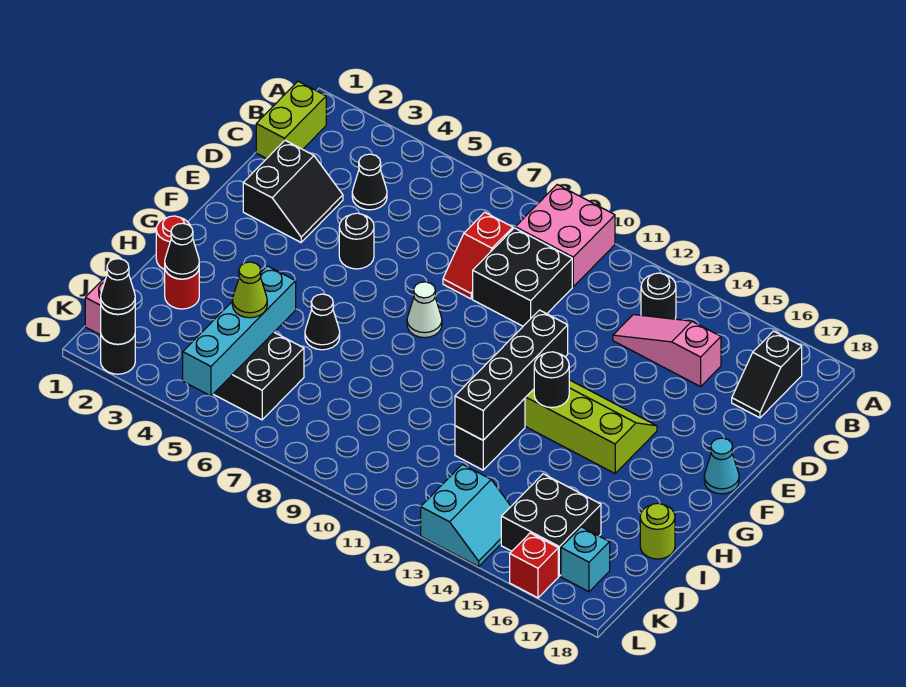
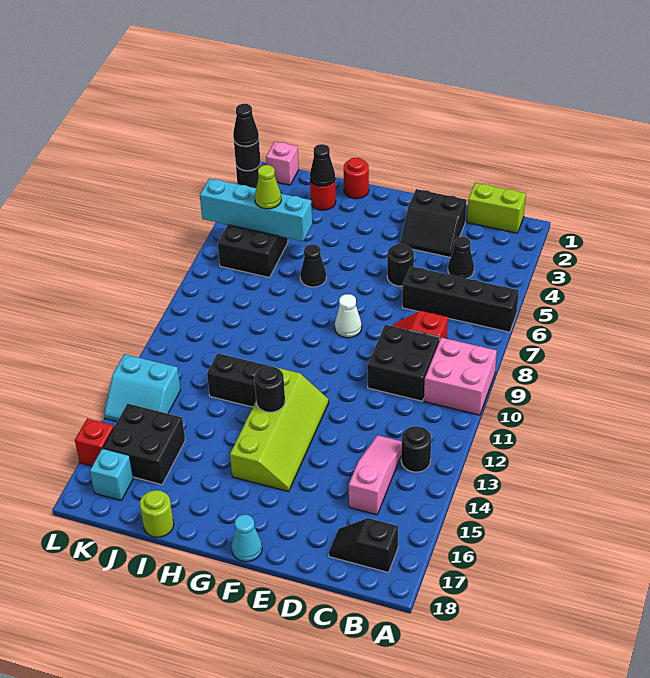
black brick F12:I12 level 2 -> black brick A6:D6 level 1

